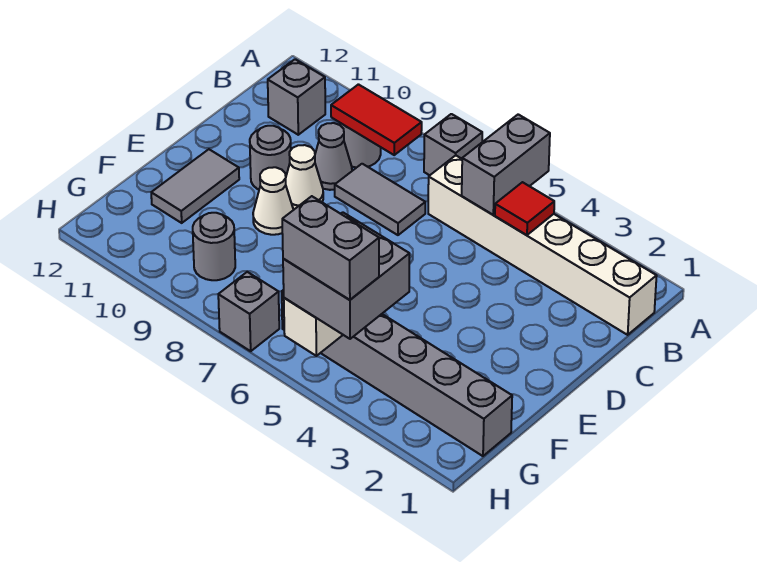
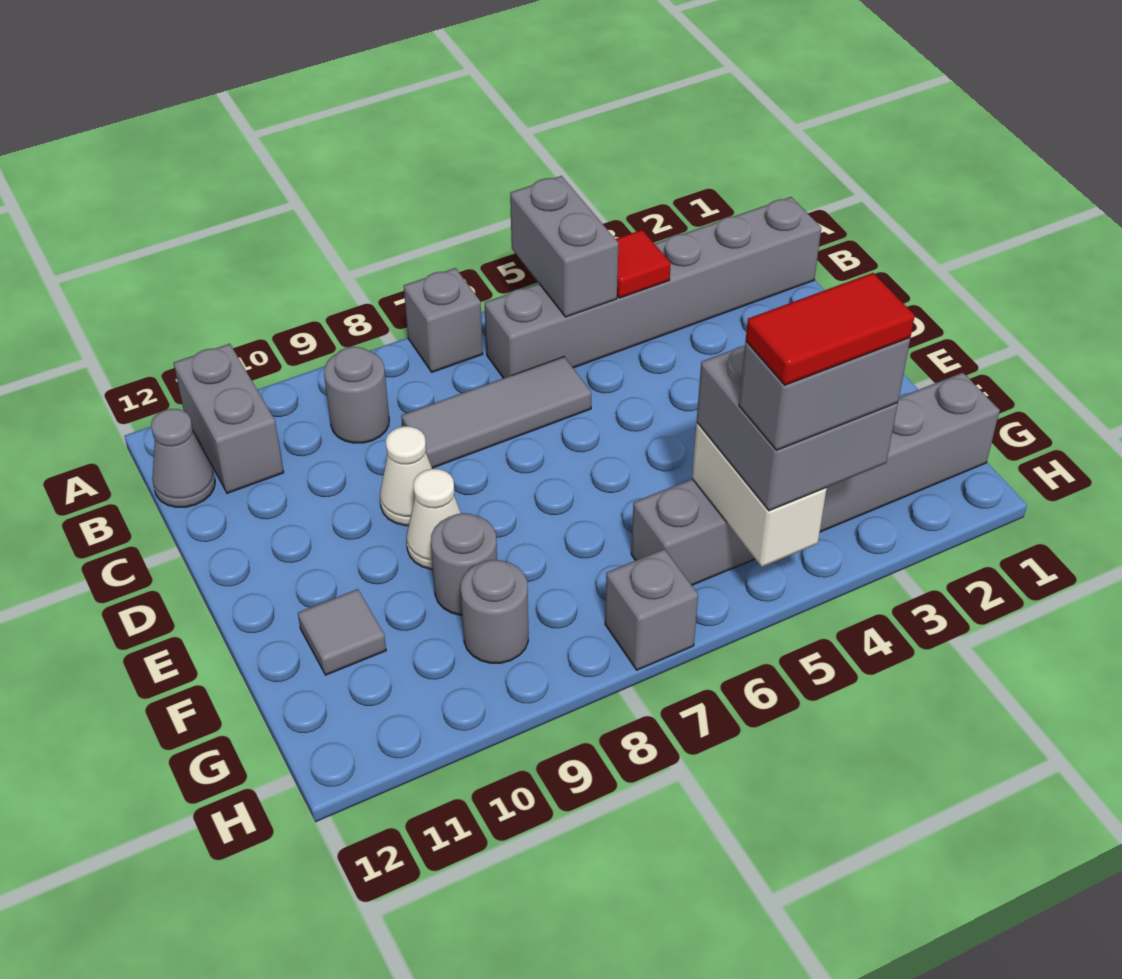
white brick B1:B6 level 1 -> grey brick B1:B6 level 1
red tile B8:B9 level 2 -> red tile H4:H5 level 5
grey brick B11 level 1 -> grey brick A11:B11 level 1
grey tile C7:C8 level 1 -> grey tile C6:C8 level 1
grey cone C9 level 1 -> grey cone B12 level 1
grey round brick D10 level 1 -> grey round brick F9 level 1
grey tile E11:F11 level 1 -> grey tile F11 level 1

